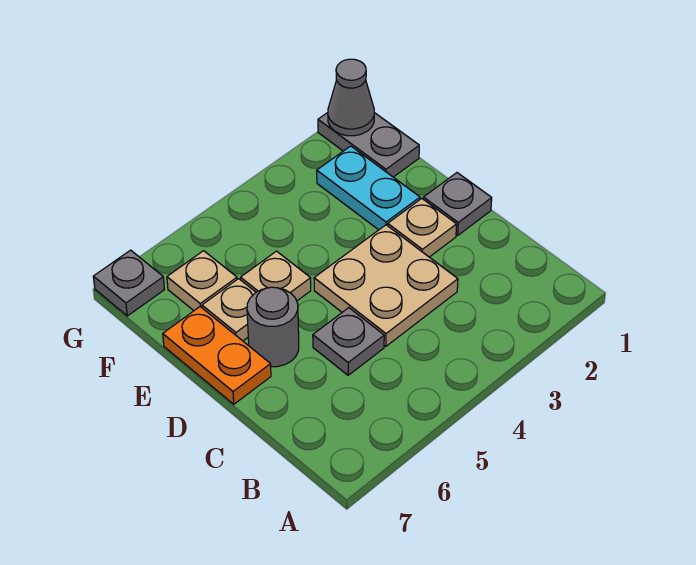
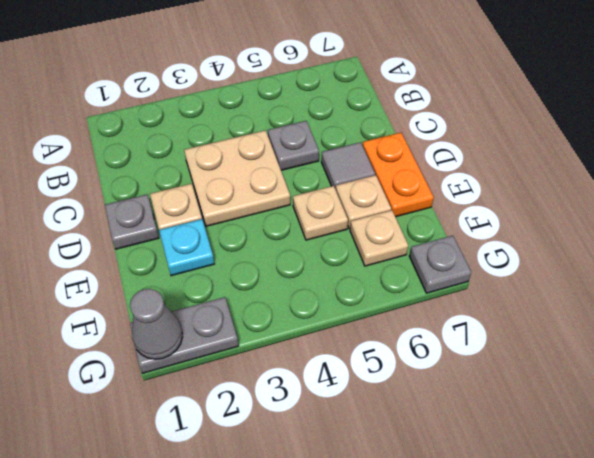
grey round brick D6 level 1 -> grey tile D6 level 1
cyan plate E2:F2 level 1 -> cyan plate E2 level 1
grey plate F1:G1 level 1 -> grey plate G1:G2 level 1

